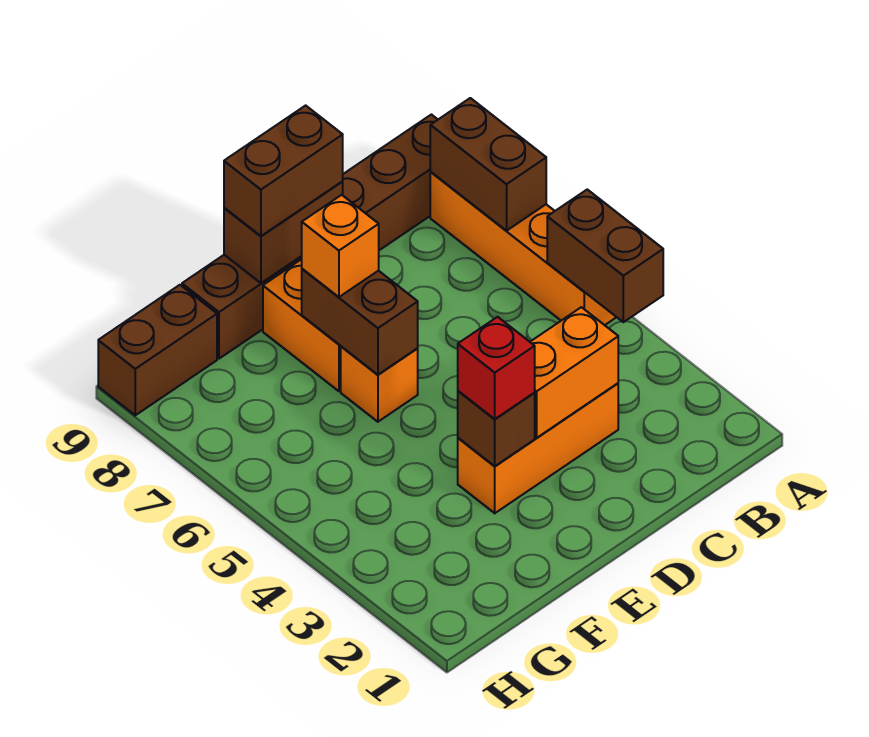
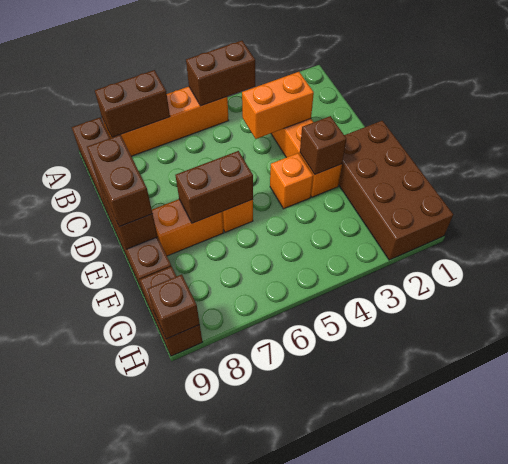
orange brick C3:D3 level 2 -> orange brick C3:C4 level 2
none -> brown brick E1:H2 level 1
red brick E3 level 3 -> none
orange brick E7 level 3 -> orange brick E4 level 1
none -> brown brick H9 level 2

